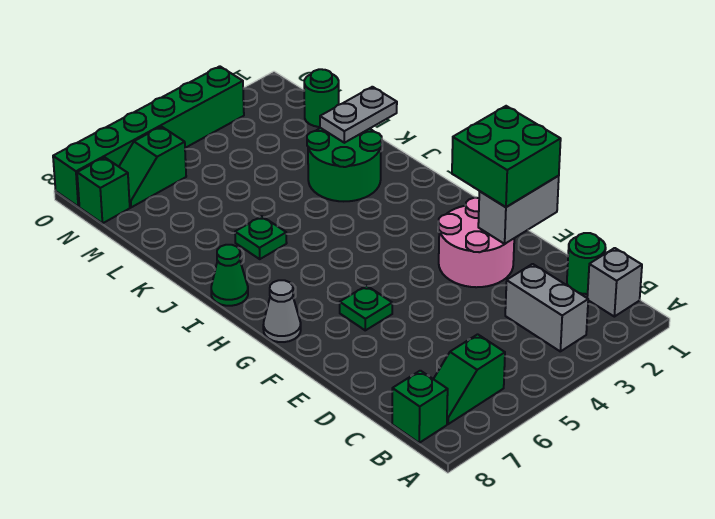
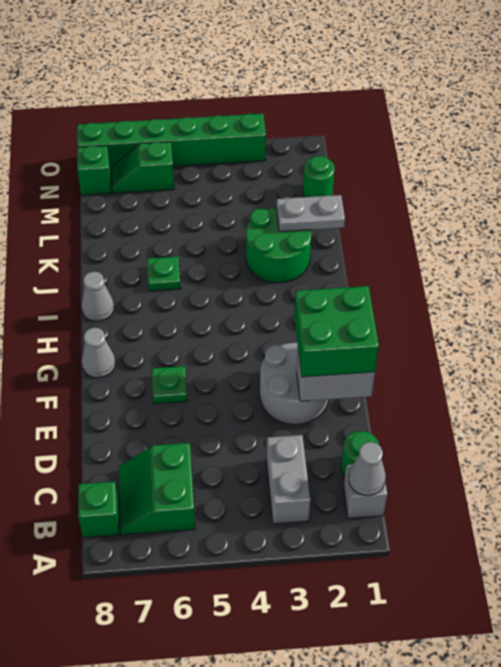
none -> grey cone B1 level 2
green slope B6:B7 level 1 top 6 -> green slope B6:C7 level 1 top 6
pink round brick E2:F3 level 1 -> grey round brick E2:F3 level 1
green cone I8 level 1 -> grey cone I8 level 1

